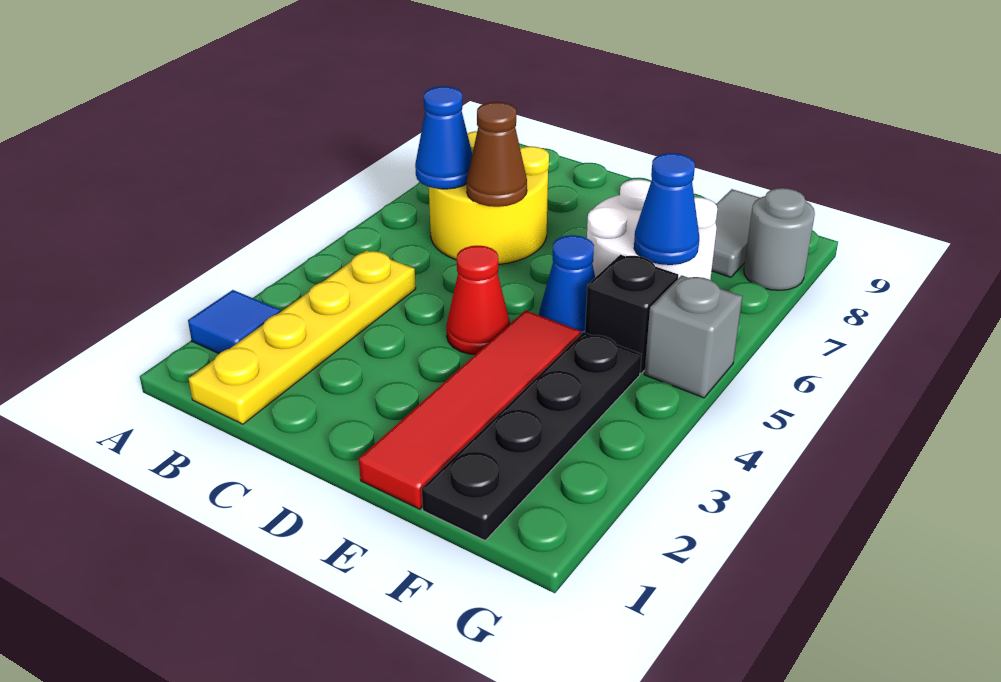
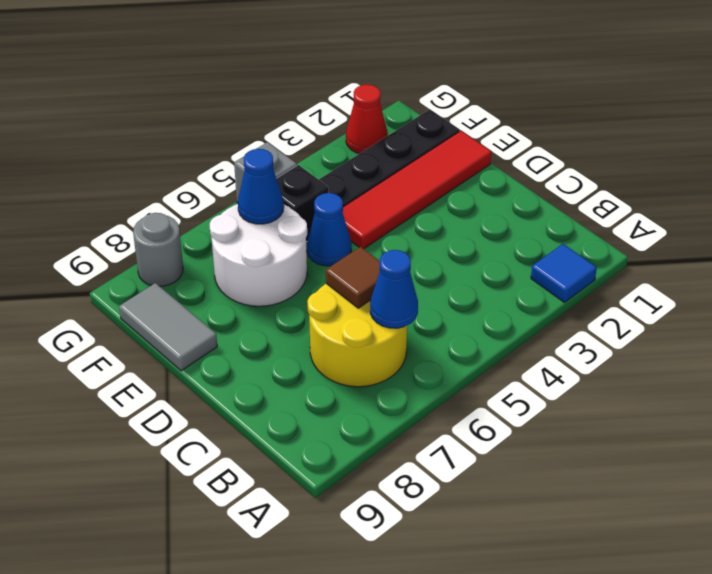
yellow plate B1:B4 level 1 -> none
brown cone C6 level 2 -> brown tile C6 level 2
red cone D4 level 1 -> red cone G2 level 1
grey tile F8:F9 level 1 -> grey tile E9:F9 level 1

